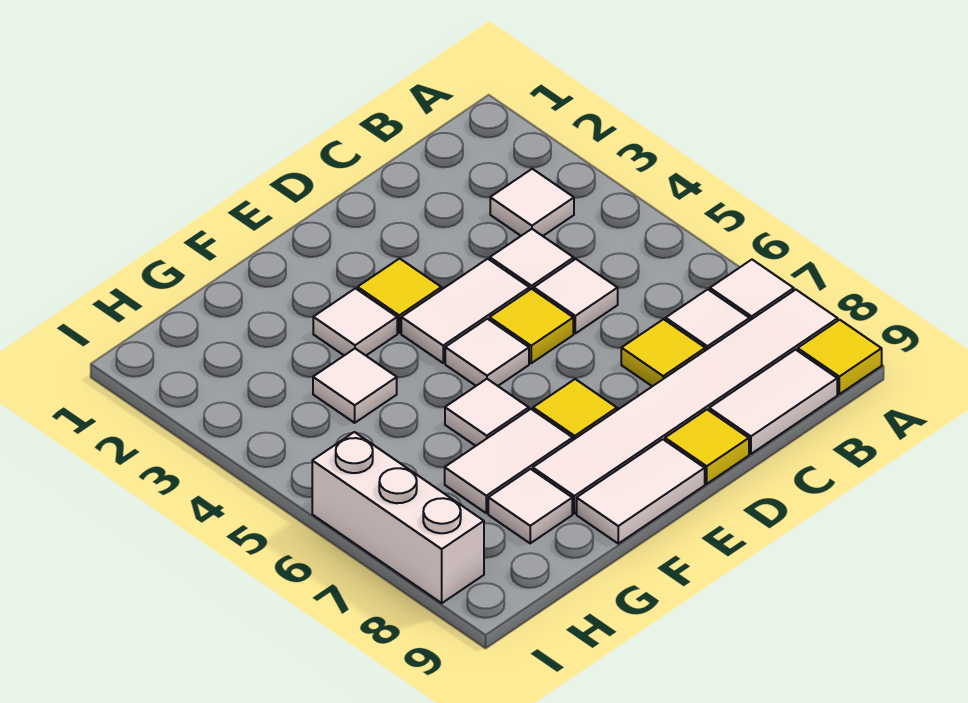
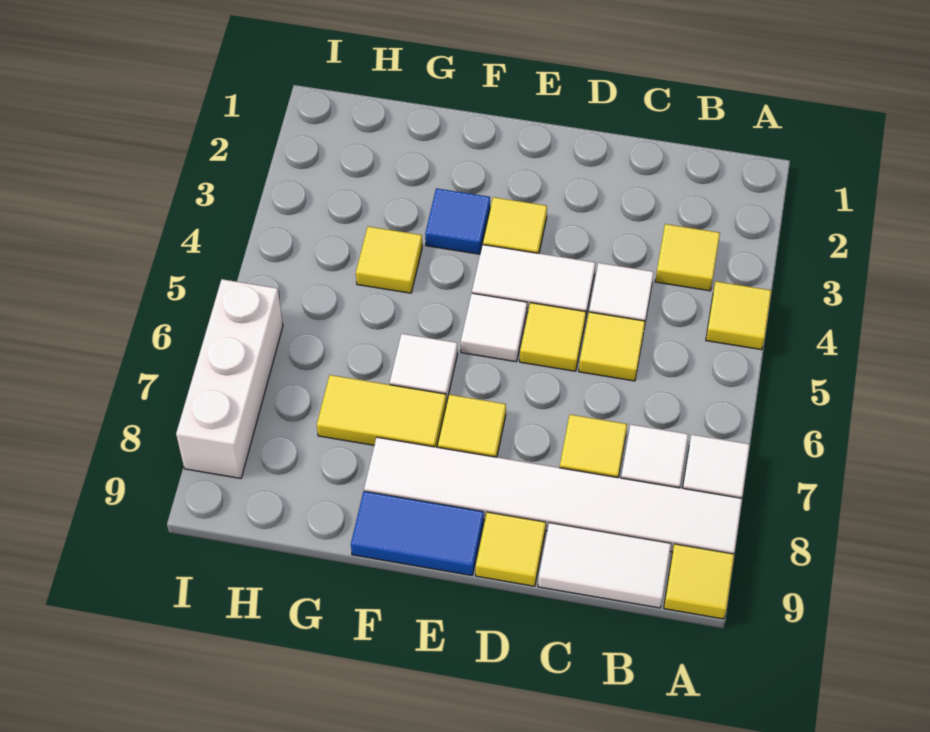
none -> yellow tile A4 level 1
white tile B3 level 1 -> yellow tile B3 level 1
white tile C5 level 1 -> yellow tile C5 level 1
white tile E9:F9 level 1 -> blue tile E9:F9 level 1
white tile F3 level 1 -> blue tile F3 level 1
white tile F7:G7 level 1 -> yellow tile F7:G7 level 1
white tile G4 level 1 -> yellow tile G4 level 1
white tile G8 level 1 -> none

